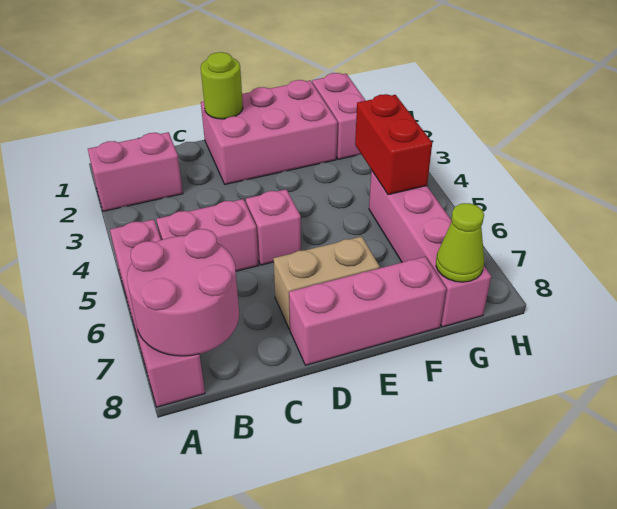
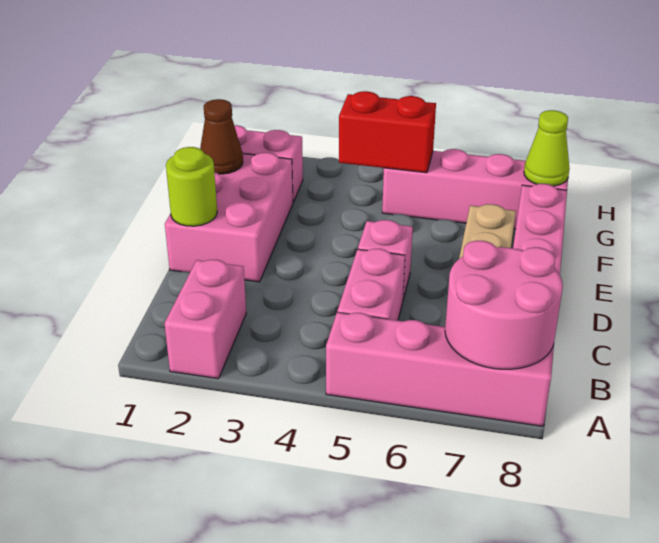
none -> brown cone F1 level 2

